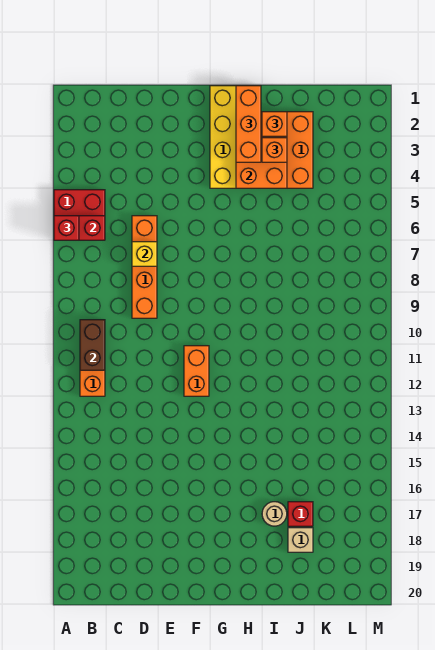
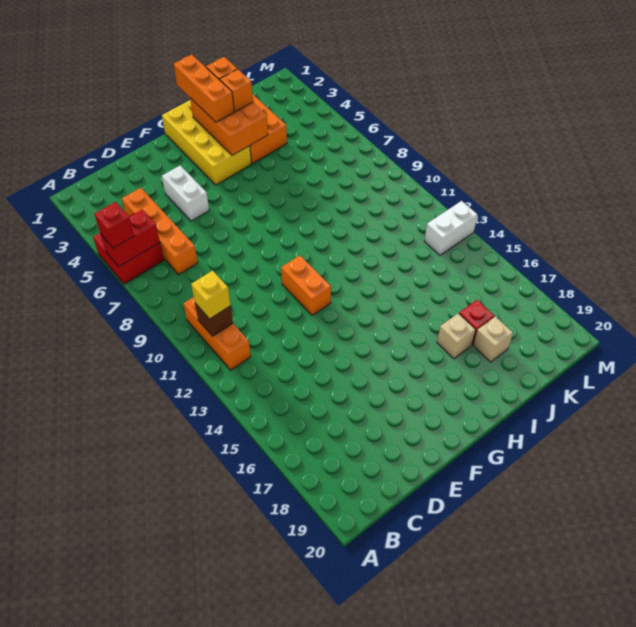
brown brick B10:B11 level 2 -> brown brick B11 level 2
orange brick D6:D9 level 1 -> orange brick C4:C7 level 1
yellow brick D7 level 2 -> yellow brick B11 level 3
none -> white brick E4:E5 level 1
tan round brick I17 level 1 -> tan brick I17 level 1
none -> white brick L13:M13 level 1

